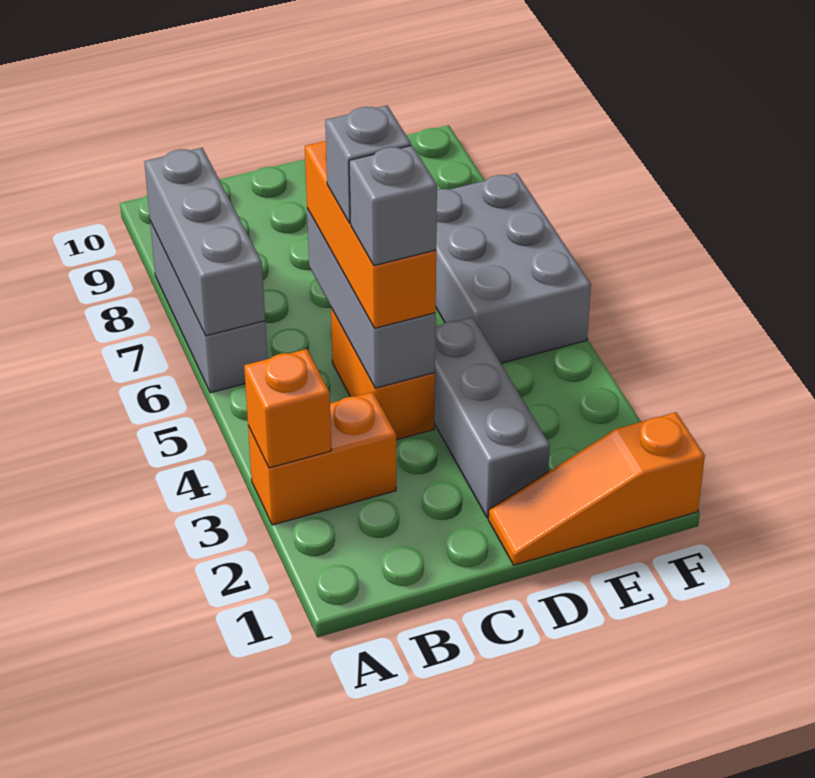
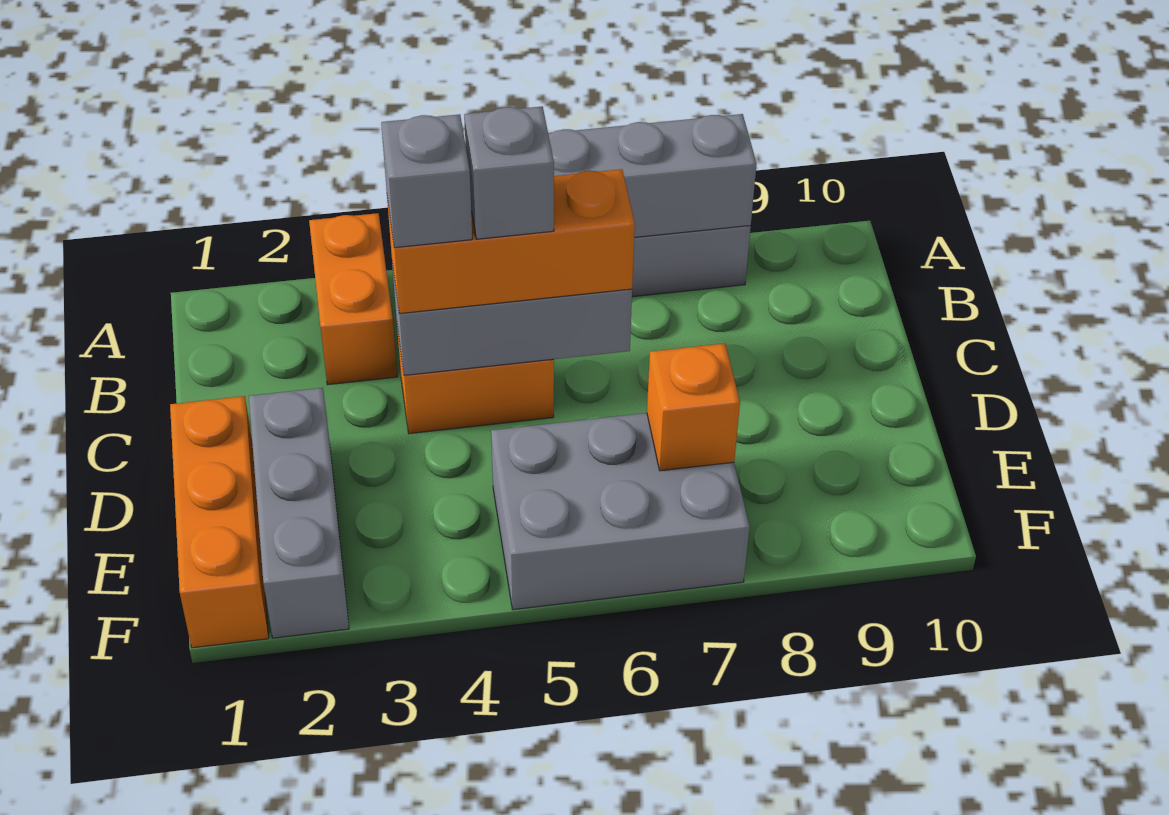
orange brick A3 level 2 -> orange brick E7 level 2
orange slope D1:F1 level 1 top F -> orange brick D1:F1 level 1
grey brick D2:D4 level 1 -> grey brick D2:F2 level 1

